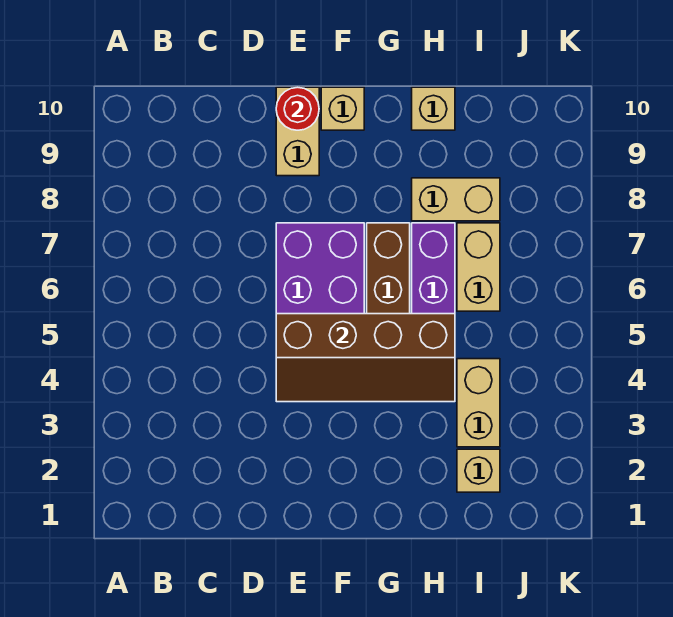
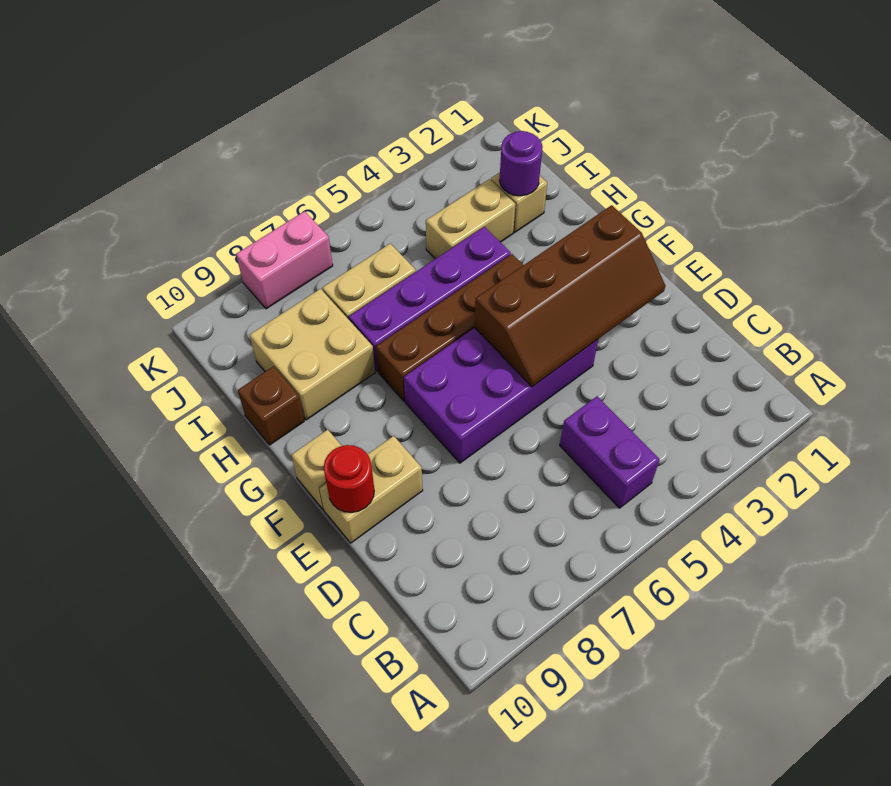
none -> purple brick B5:C5 level 1
brown slope E4:H5 level 2 top 5 -> brown slope E2:F5 level 2 top F
tan brick H8:I8 level 1 -> tan brick H8:I9 level 1
tan brick H10 level 1 -> brown brick H10 level 1
none -> purple round brick I2 level 2
none -> pink brick K7:K8 level 1

